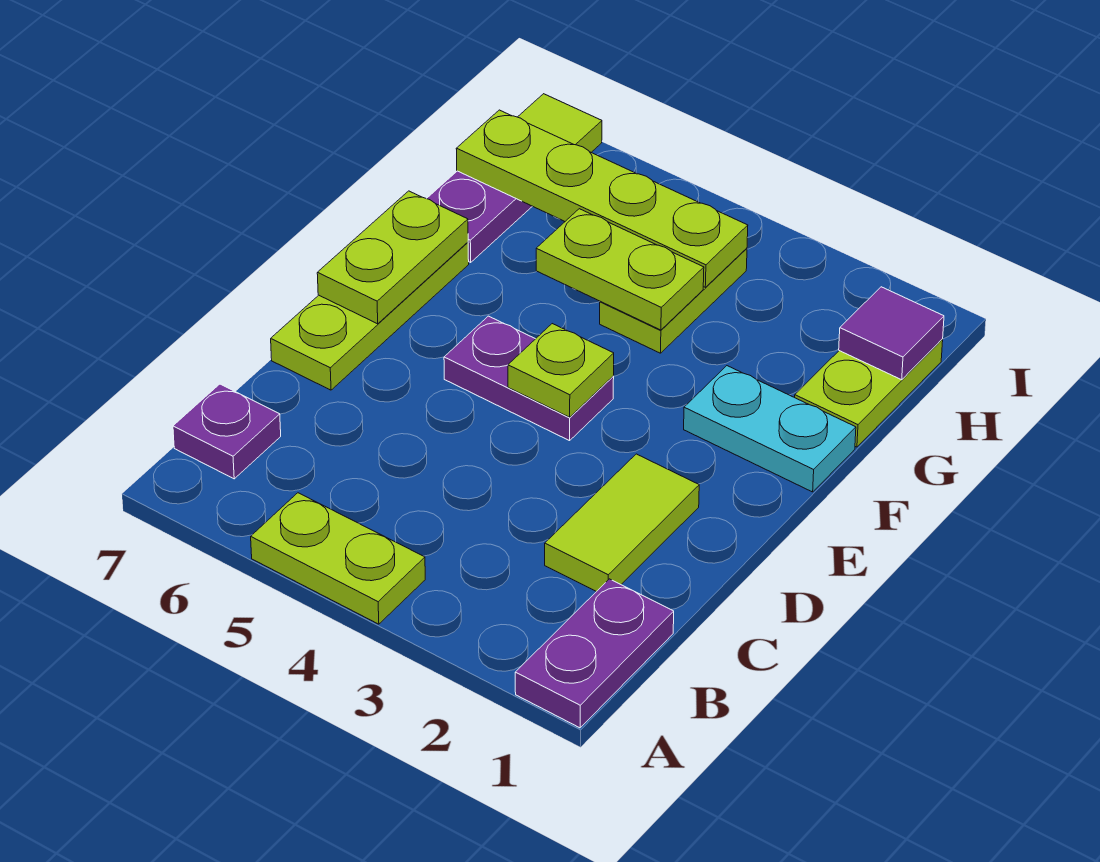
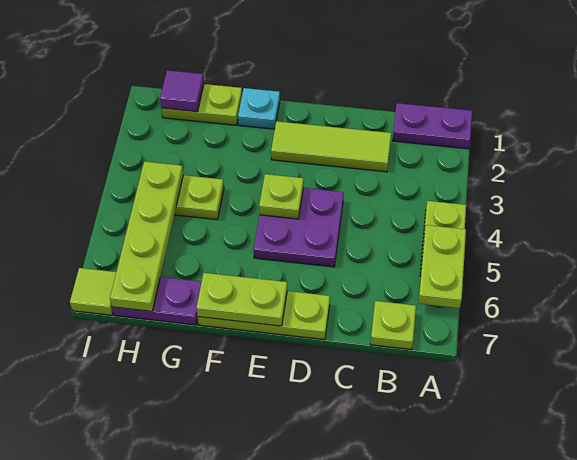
purple plate B7 level 1 -> lime plate B7 level 1
lime tile C2:D2 level 1 -> lime tile C2:E2 level 1
purple plate E4:E5 level 1 -> purple plate D4:E5 level 1
cyan plate F1:F2 level 1 -> cyan plate F1 level 1
lime plate G4:G5 level 2 -> lime plate A5:A6 level 2

